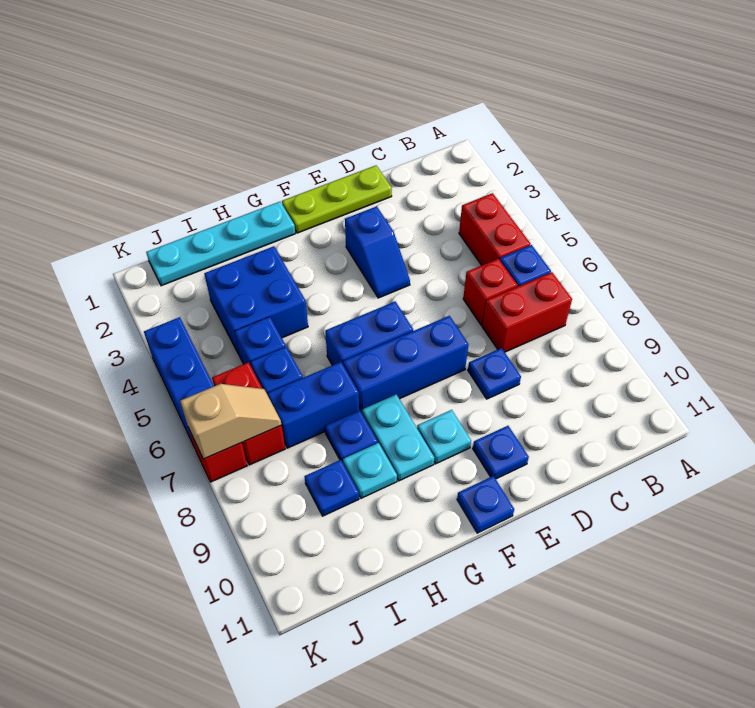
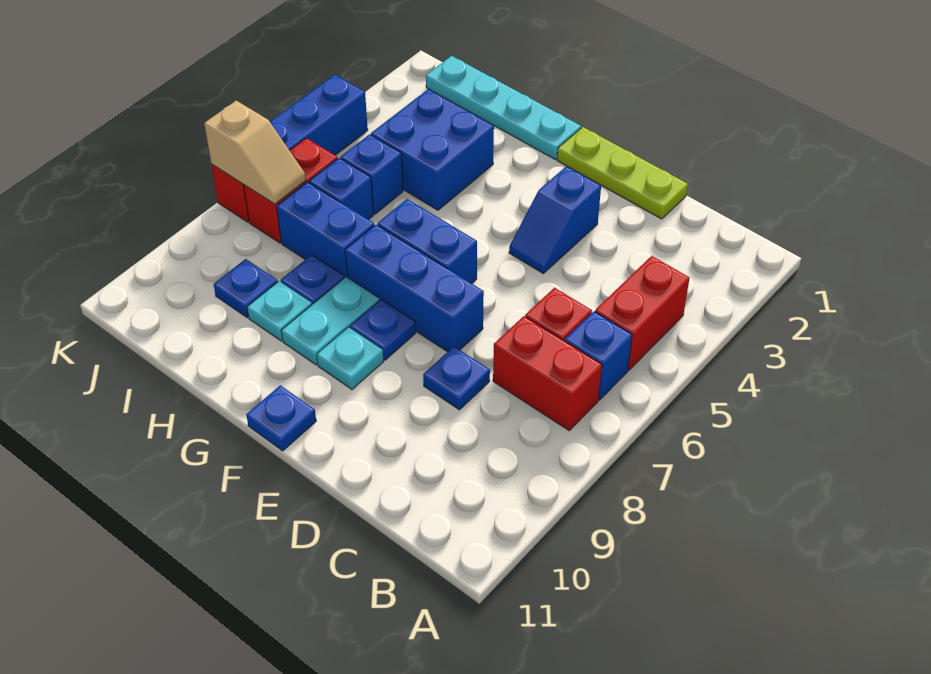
blue plate E10 level 1 -> blue plate F8 level 1

